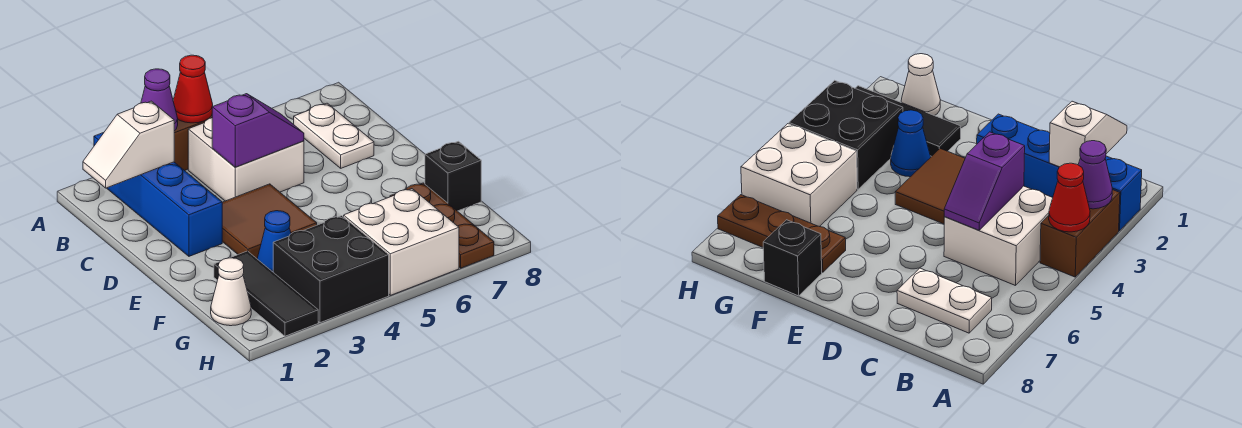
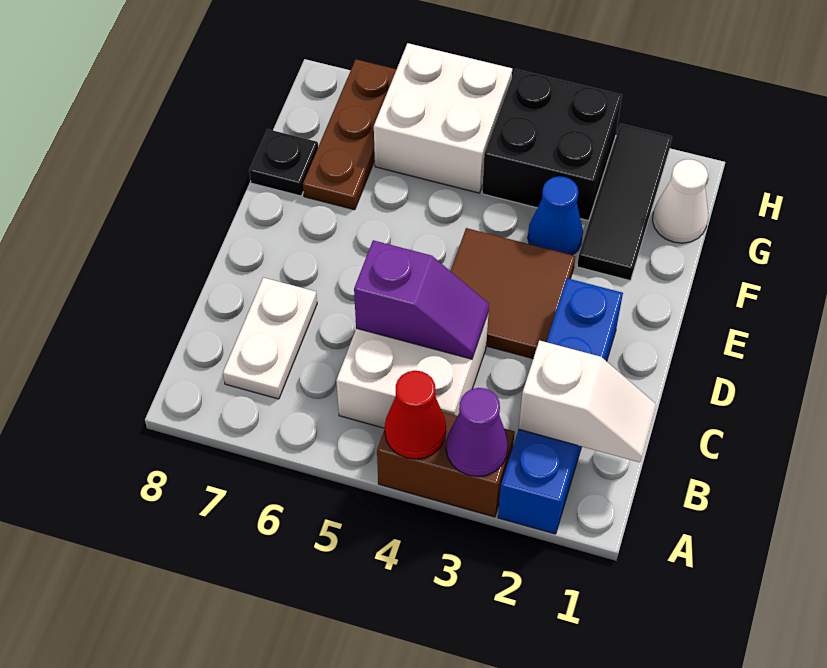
purple slope C4:C5 level 2 top 4 -> purple slope C4:C5 level 2 top 5
black brick F8 level 1 -> black plate F8 level 1

